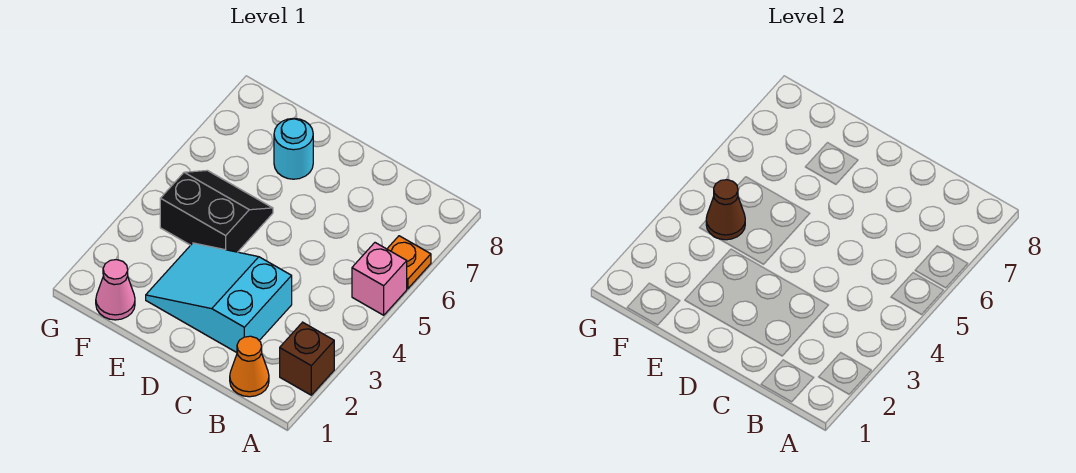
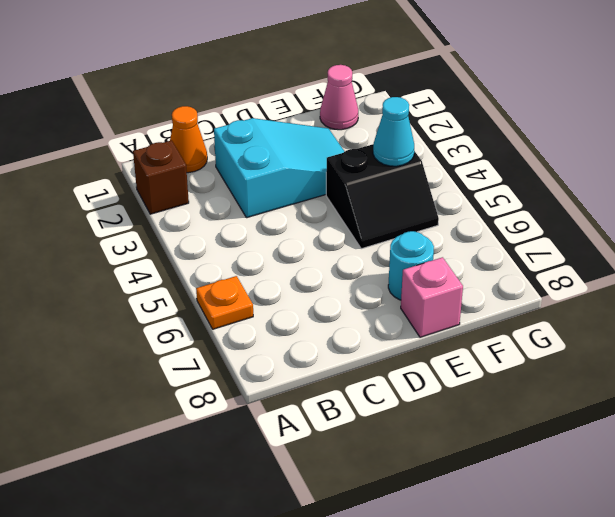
pink brick A5 level 1 -> pink brick E8 level 1
brown cone F4 level 2 -> cyan cone F4 level 2

